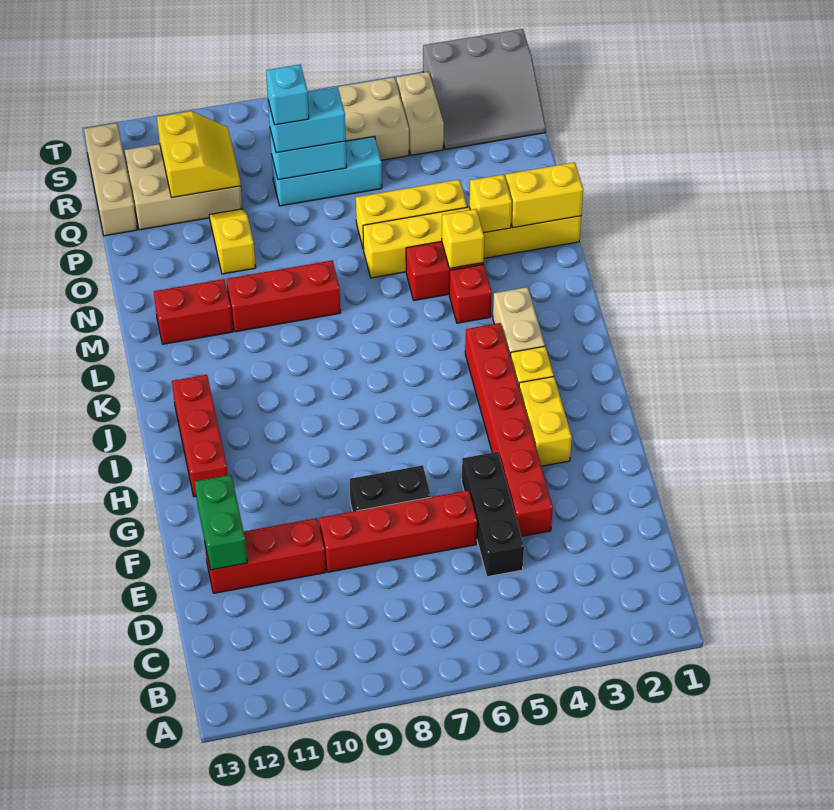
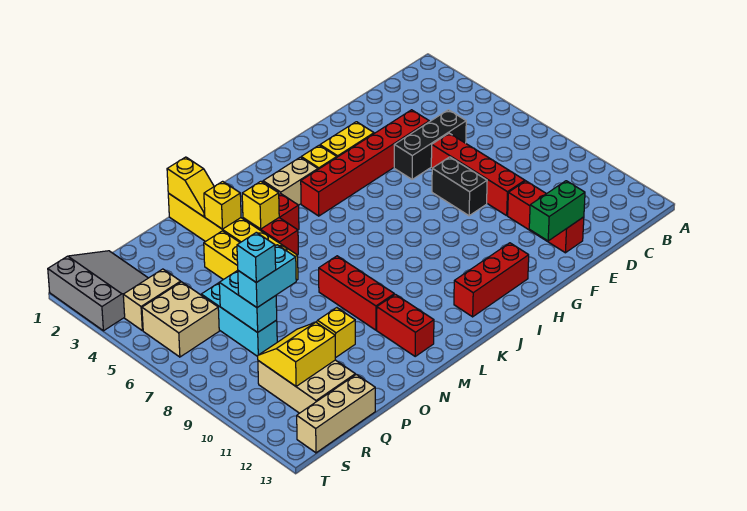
yellow brick N1:N2 level 2 -> yellow slope N1:N2 level 2 top 1
cyan brick Q7:Q8 level 3 -> cyan brick P8:Q8 level 3

